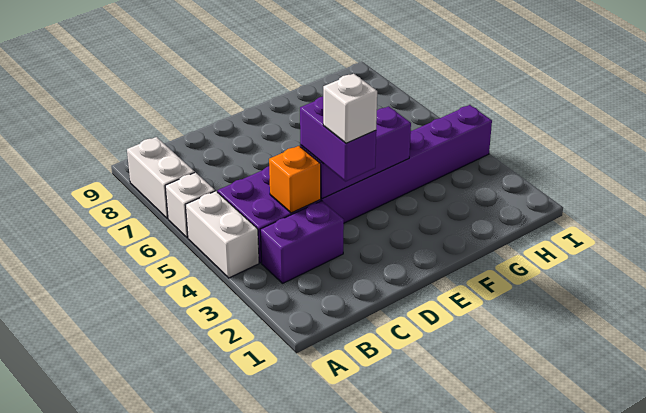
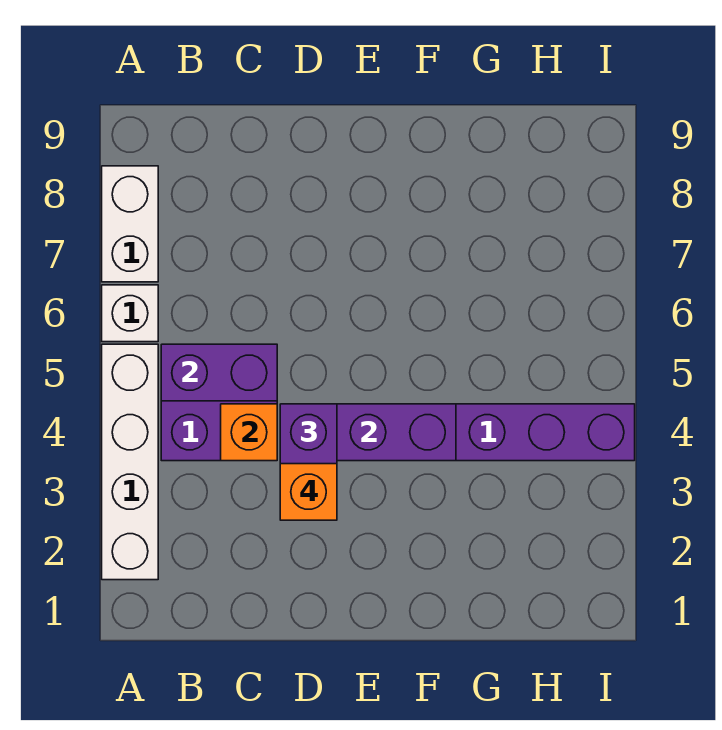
white brick A4:A5 level 1 -> white brick A2:A5 level 1
purple brick B3:C3 level 1 -> purple brick B5:C5 level 2
white brick D3 level 4 -> orange brick D3 level 4

